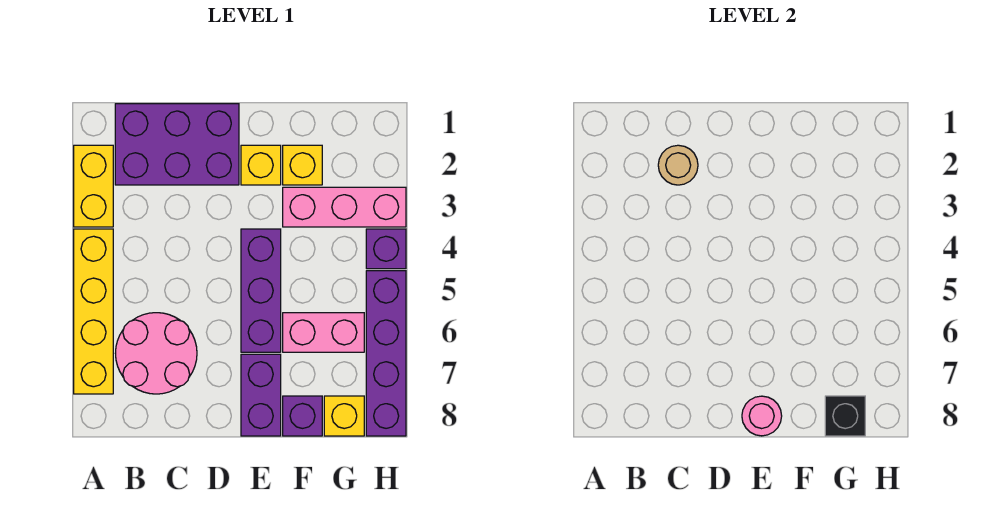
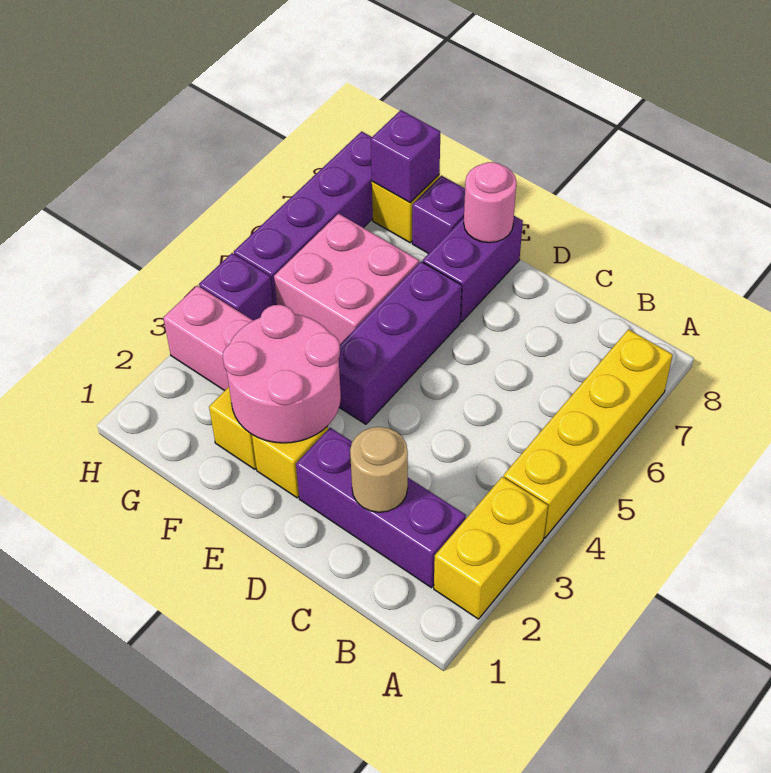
purple brick B1:D2 level 1 -> purple brick B2:D2 level 1
pink round brick B6:C7 level 1 -> pink round brick E2:F3 level 2
pink brick F6:G6 level 1 -> pink brick F5:G6 level 1
black brick G8 level 2 -> purple brick G8 level 2

